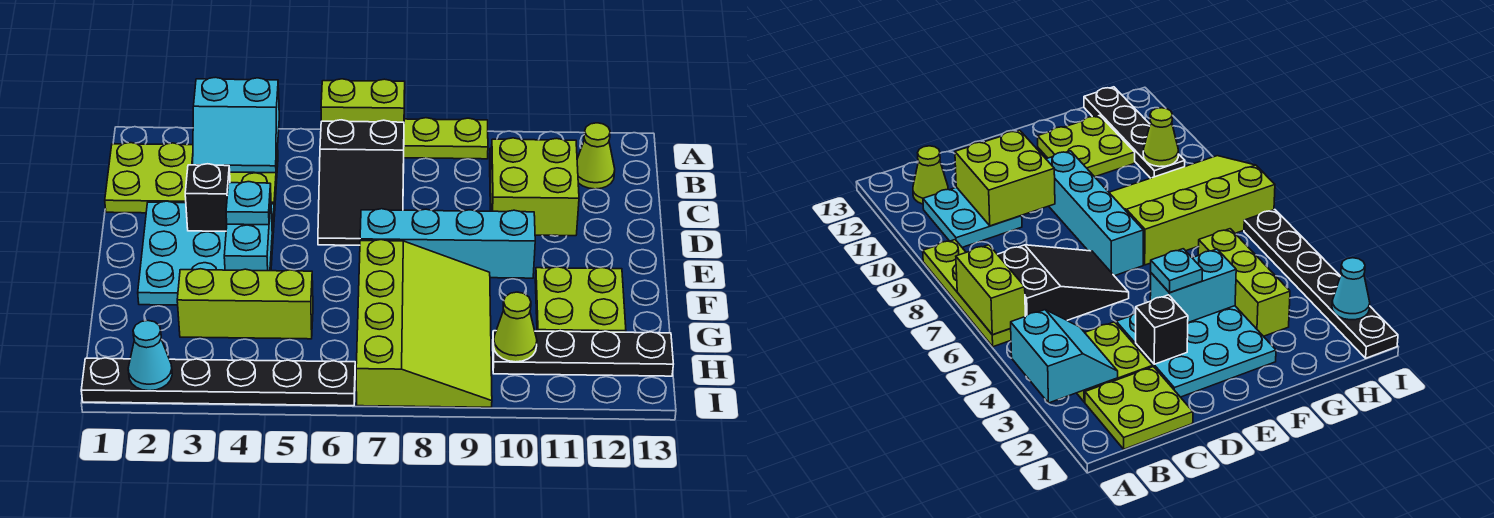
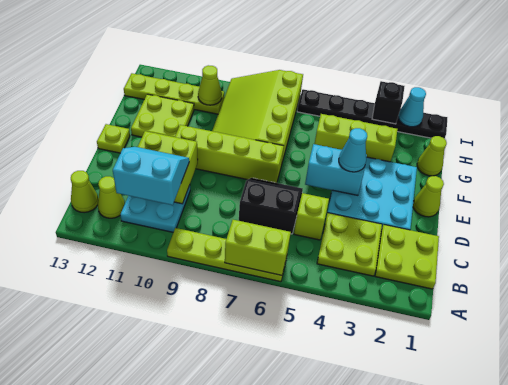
cyan slope A3:B4 level 2 top A -> cyan slope B10:C11 level 3 top B
black slope B6:D7 level 1 top B -> black slope C6:D7 level 1 top C
none -> lime cone B13 level 1
none -> lime brick C5 level 1
black brick D3 level 2 -> black brick I3 level 2
none -> lime cone E1 level 1
cyan brick E4:F4 level 2 -> cyan brick E4:E5 level 2
cyan plate E4 level 3 -> cyan cone E4 level 3
cyan brick E7:E10 level 1 -> lime brick E7:E10 level 1
none -> lime plate E13 level 1
none -> lime cone G1 level 1
black plate H10:H13 level 1 -> lime plate H10:H13 level 1

